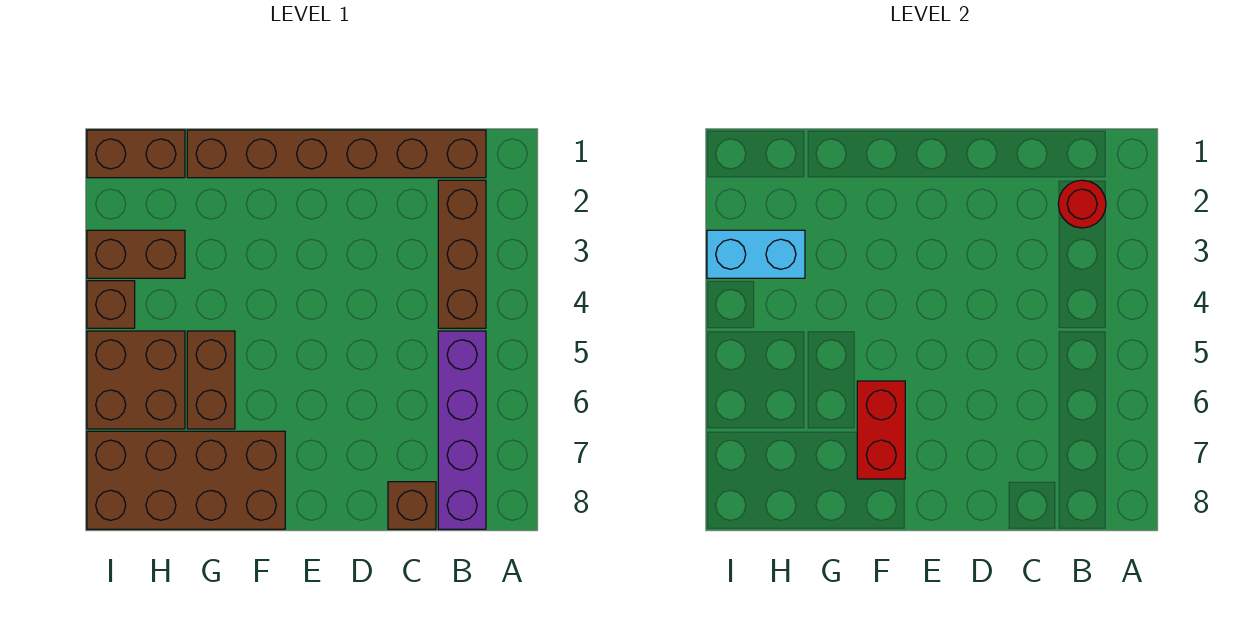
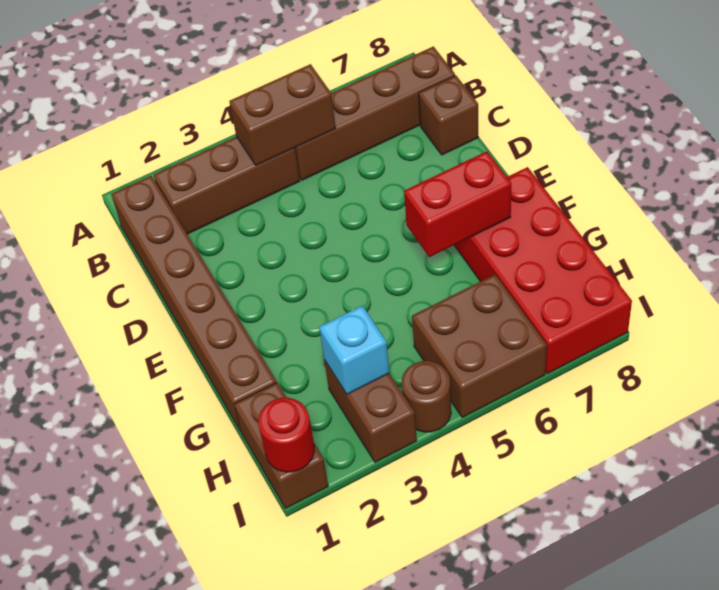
red round brick B2 level 2 -> red round brick I1 level 2
purple brick B5:B8 level 1 -> brown brick B5:B8 level 1
brown brick F7:I8 level 1 -> red brick F7:I8 level 1
brown brick G5:G6 level 1 -> brown brick B4:B5 level 2
cyan brick H3:I3 level 2 -> cyan brick H3 level 2
brown brick I4 level 1 -> brown round brick I4 level 1

